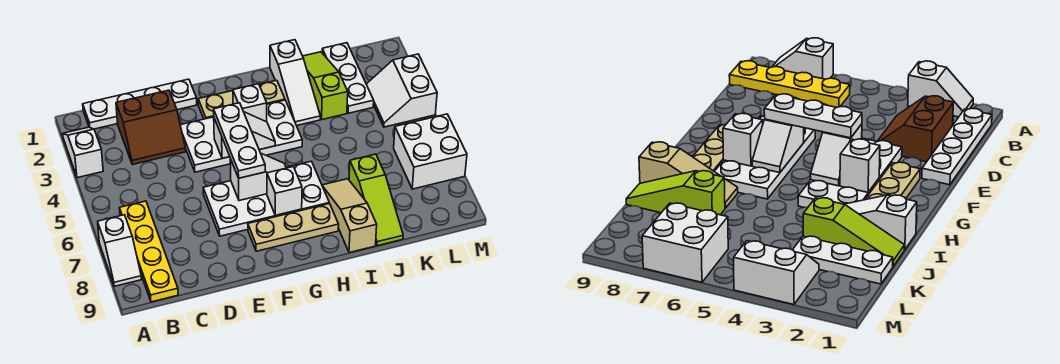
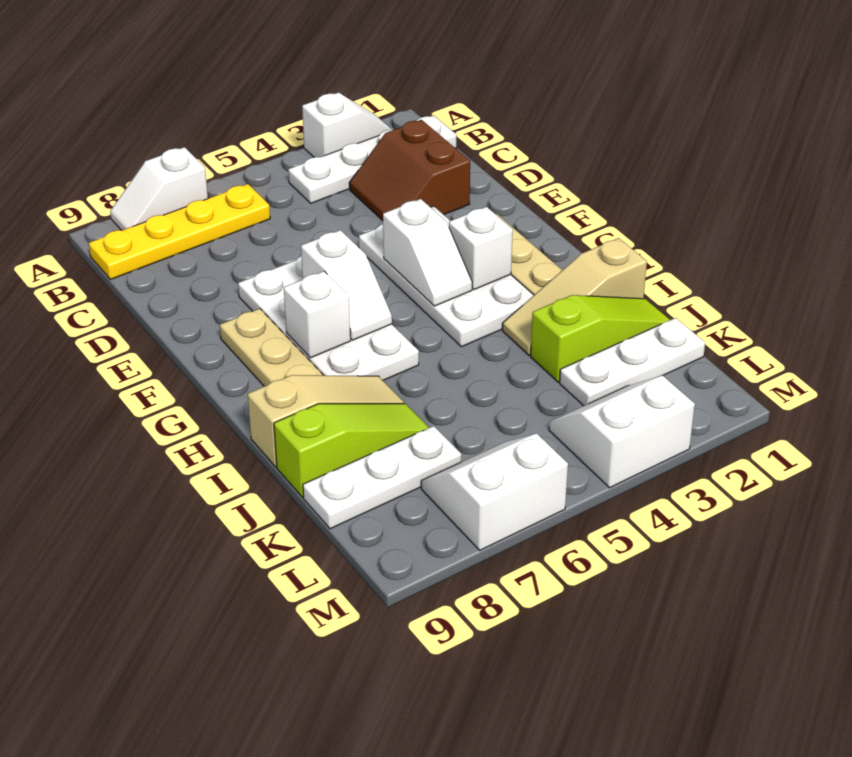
white plate B1:E1 level 1 -> white plate B1:B4 level 1
white plate F4:F6 level 3 -> white plate K7:K9 level 1
white slope I1:I3 level 1 top 1 -> tan slope I1:I3 level 1 top 1
lime slope J7:J9 level 1 top 7 -> lime slope J7:J9 level 1 top 9
white brick L6:M7 level 1 -> white slope L6:M7 level 1 top M

